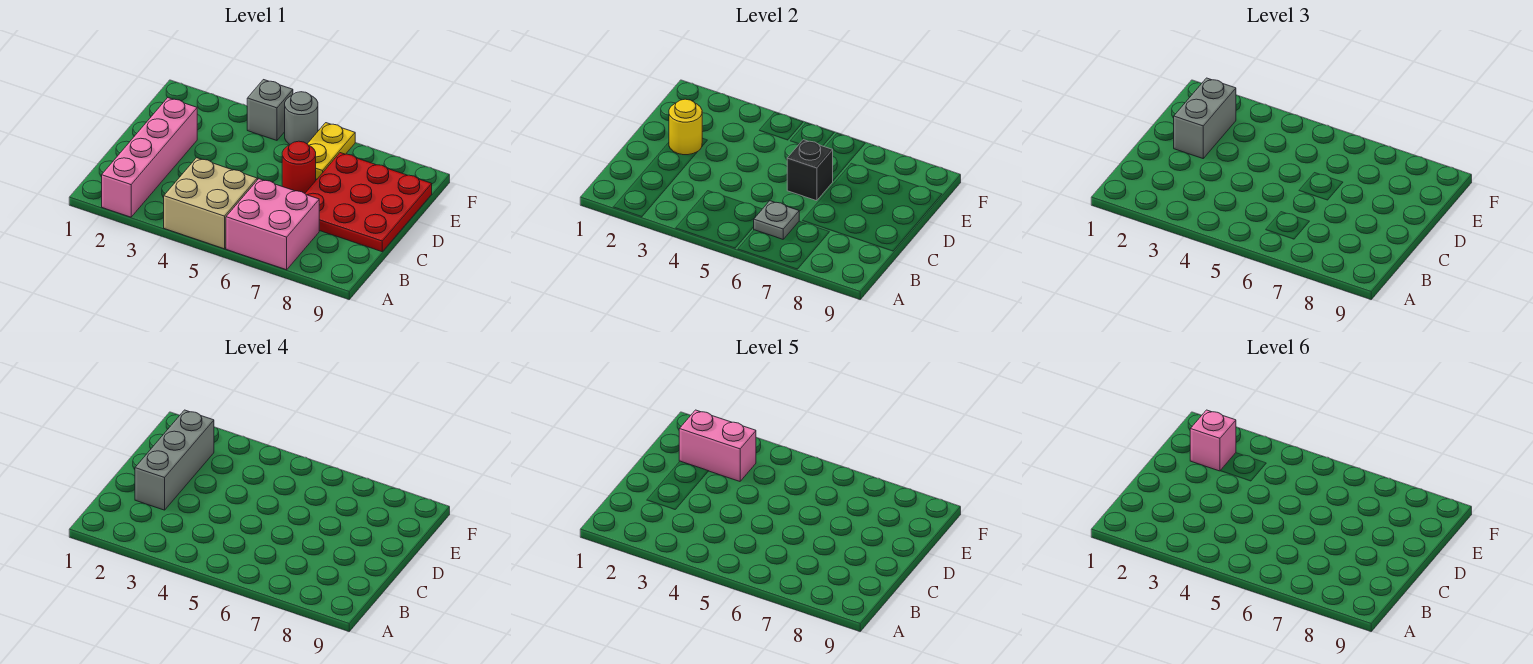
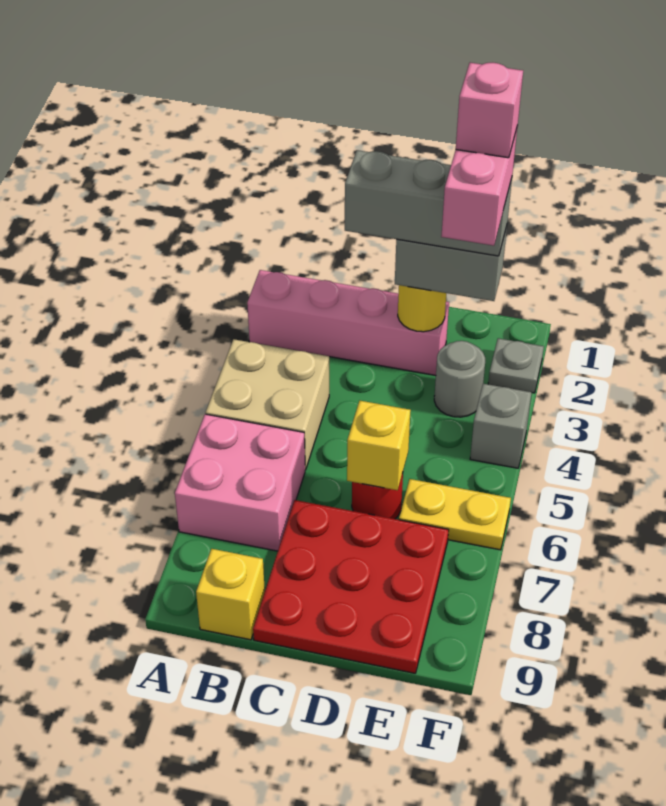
grey plate B6 level 2 -> grey plate F2 level 1
none -> yellow brick B9 level 1
black brick D6 level 2 -> yellow brick D6 level 2
grey round brick F5 level 1 -> grey round brick E3 level 1

